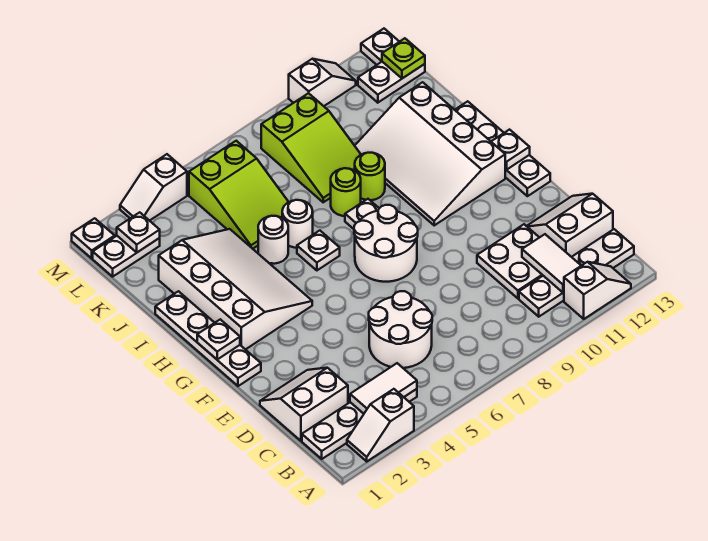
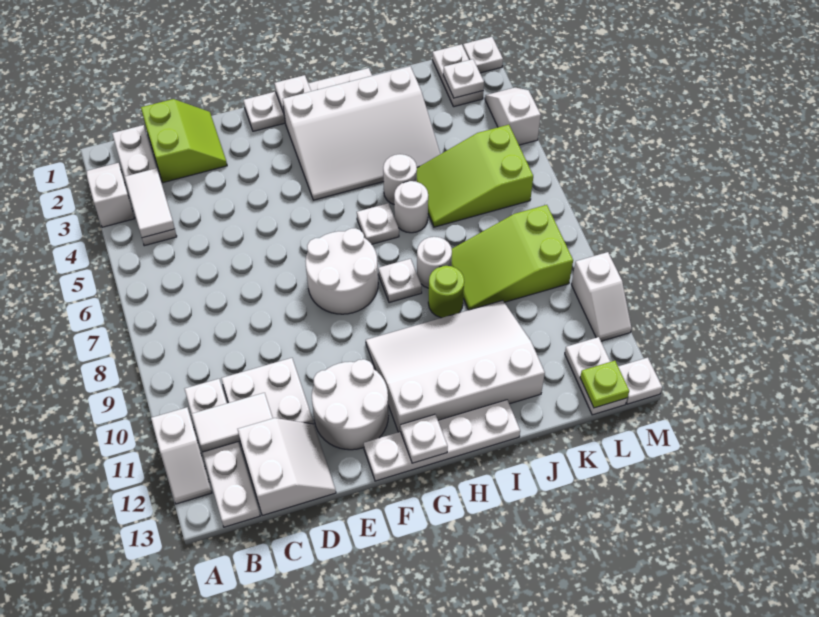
white slope C1:D2 level 1 top C -> lime slope C1:D2 level 1 top C
white round brick C5:D6 level 1 -> white round brick E11:F12 level 1
lime round brick I8 level 1 -> white round brick I8 level 1

